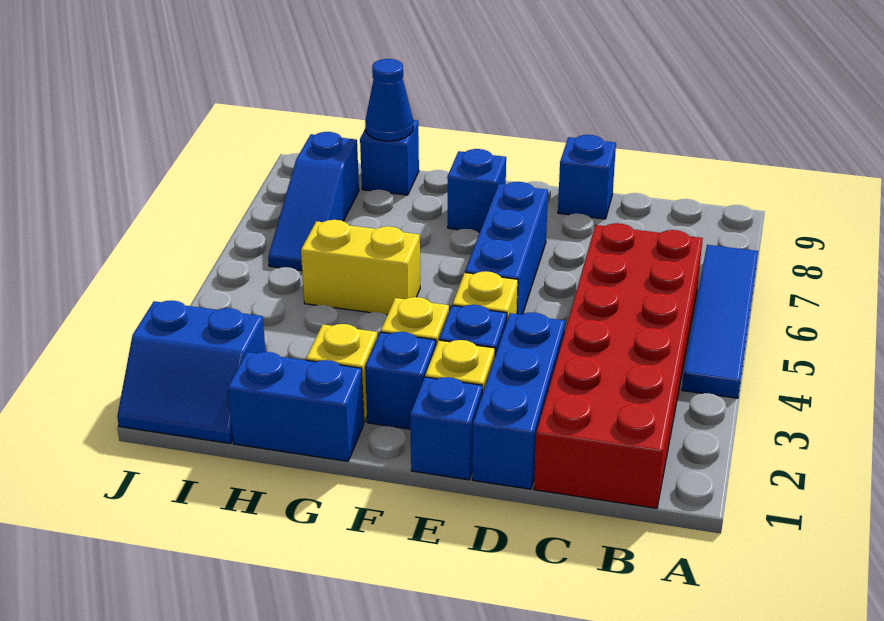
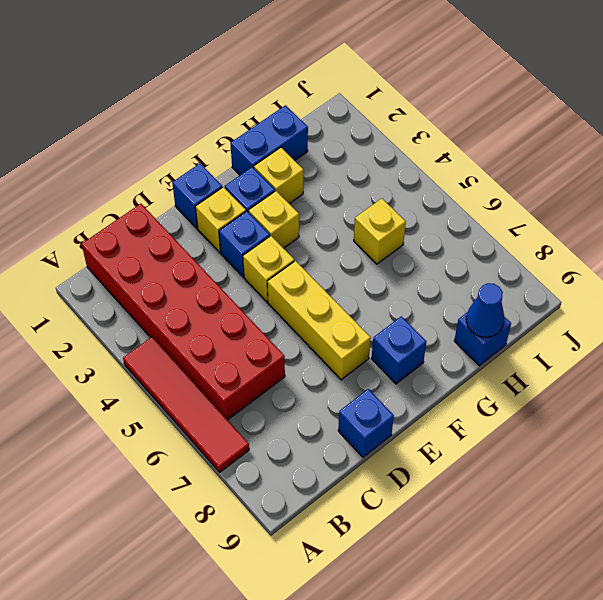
blue tile A4:A7 level 1 -> red tile A4:A7 level 1
blue brick D1:D3 level 1 -> none
blue brick E5:E7 level 1 -> yellow brick E5:E7 level 1
yellow brick G5:H5 level 1 -> yellow brick H5 level 1
blue slope I1:J2 level 1 top 2 -> none
blue slope I6:I8 level 1 top 8 -> none

